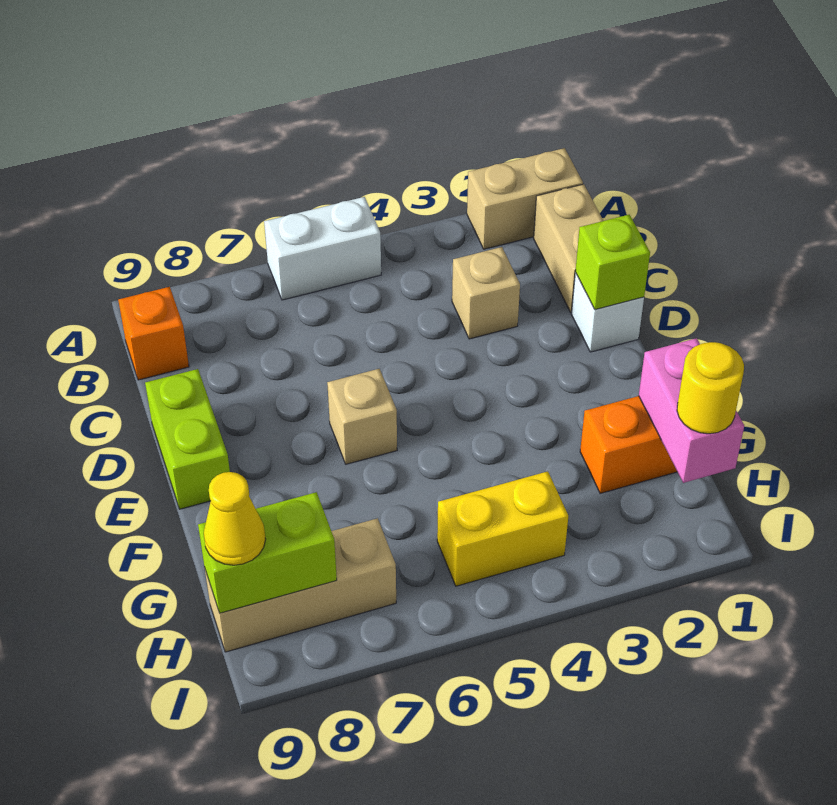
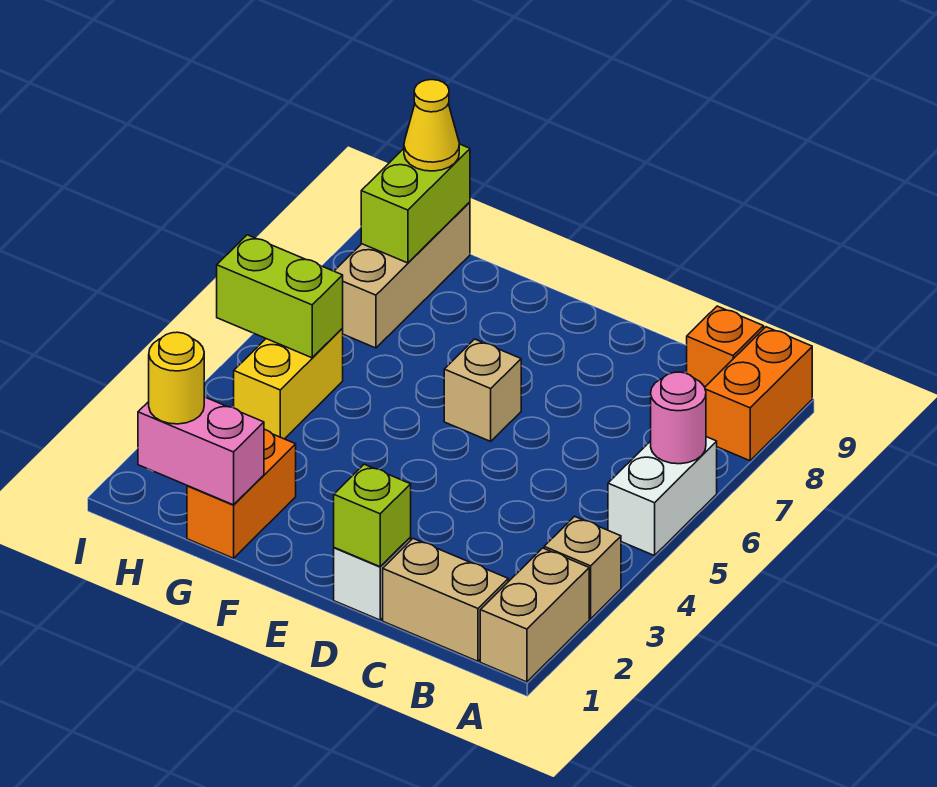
none -> pink round brick A6 level 2
none -> orange brick A8:A9 level 1
tan brick C3 level 1 -> tan brick A3 level 1
lime brick D9:E9 level 1 -> lime brick H5:I5 level 2

